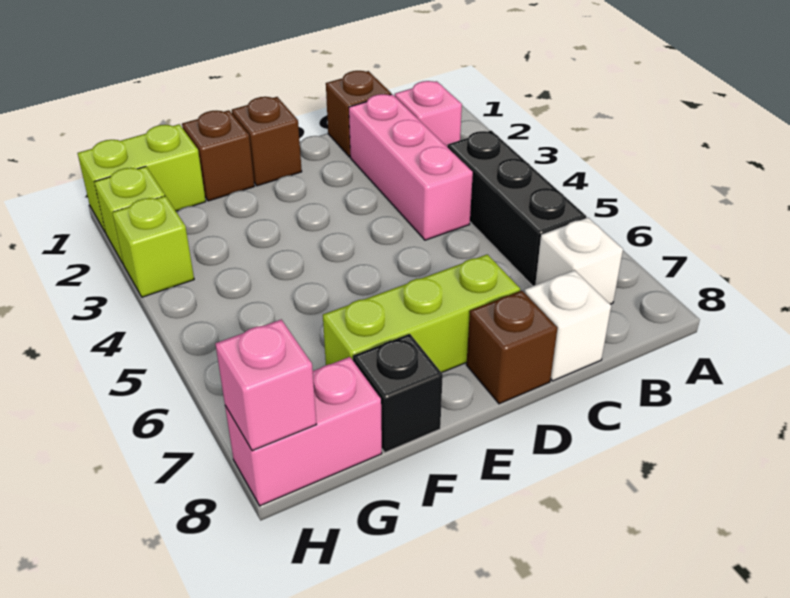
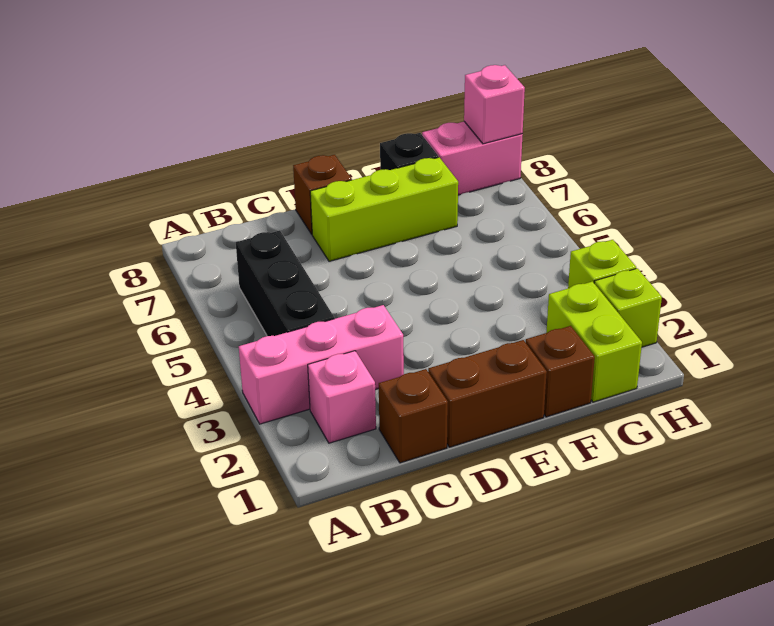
white brick B7 level 1 -> none
pink brick C2:C4 level 1 -> pink brick A3:C3 level 1
white brick C8 level 1 -> none
brown brick E1 level 1 -> brown brick D1:E1 level 1
lime brick G1:H1 level 1 -> lime brick G1:G2 level 1

